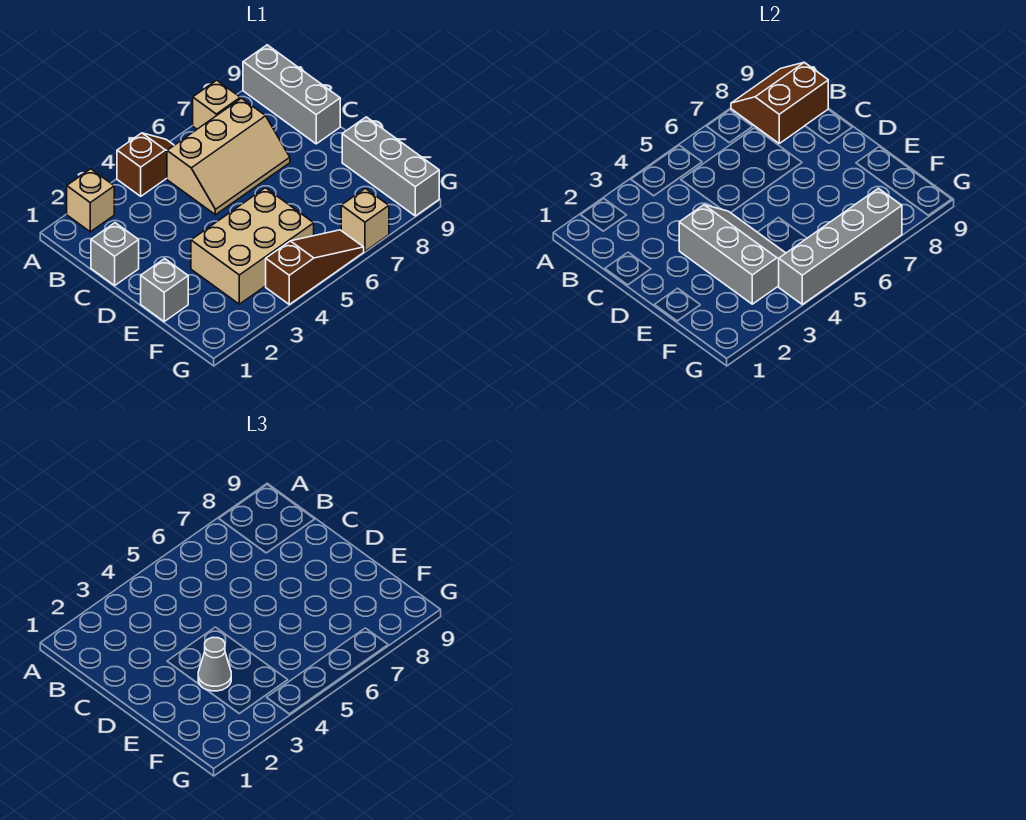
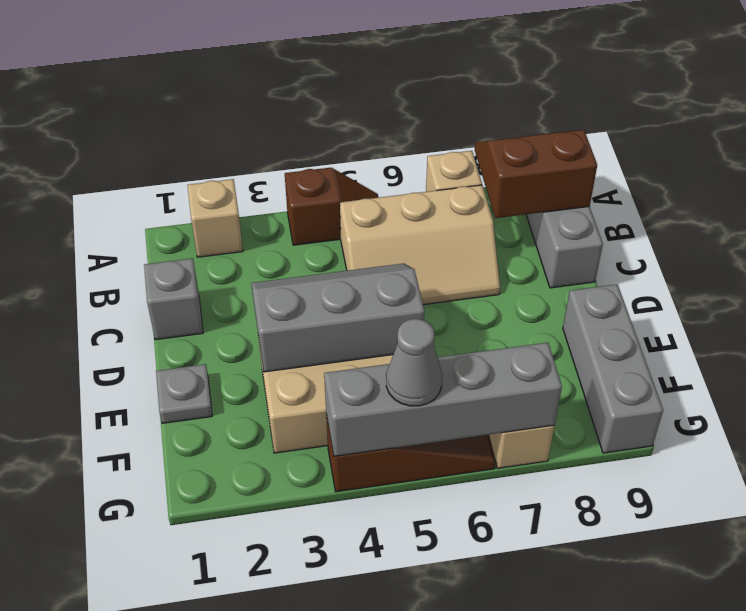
grey slope D3:F4 level 2 top 3 -> grey slope D3:E5 level 2 top E
grey brick E1 level 1 -> grey plate E1 level 1
grey cone E3 level 3 -> grey cone G5 level 3

